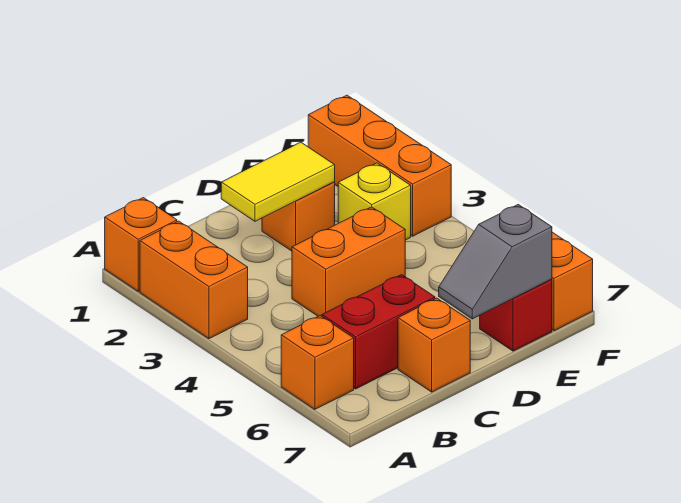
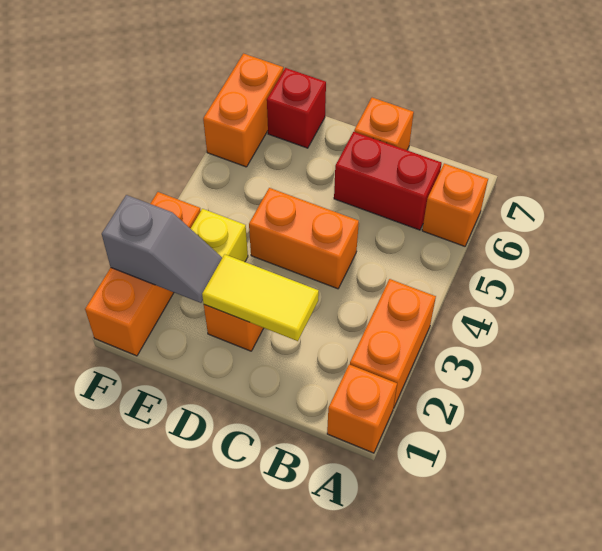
grey slope D7:E7 level 2 top E -> grey slope E2:F2 level 2 top F

